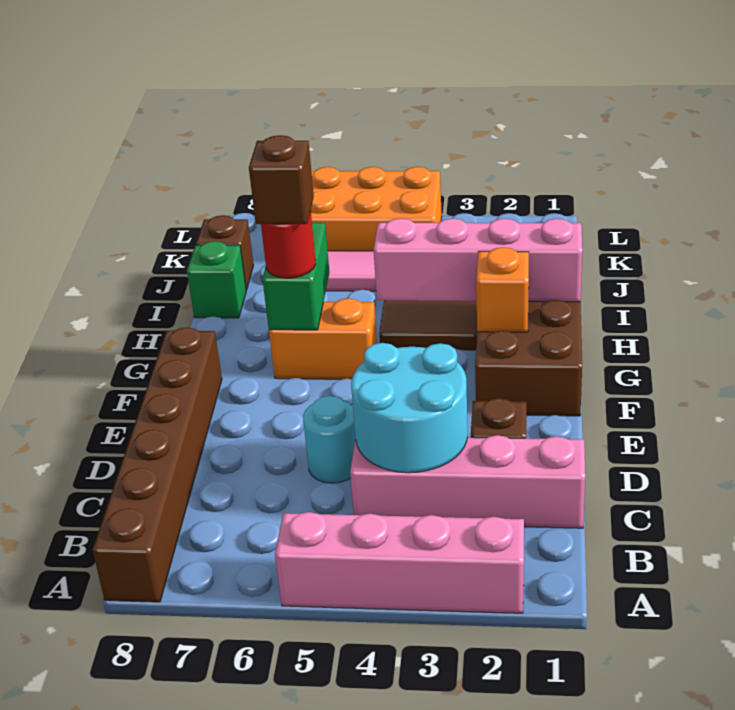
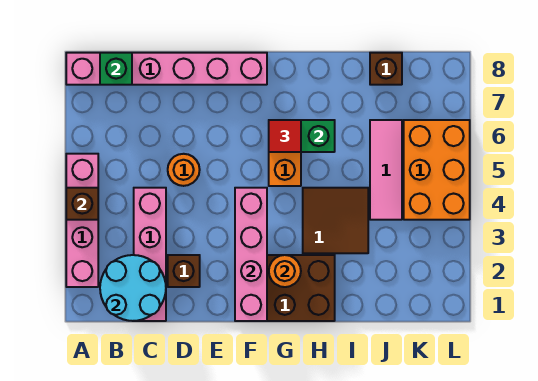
brown brick A8:F8 level 1 -> pink brick A8:F8 level 1
cyan round brick C3:D4 level 2 -> cyan round brick B1:C2 level 2
cyan round brick D5 level 1 -> orange round brick D5 level 1
orange brick G2 level 2 -> orange round brick G2 level 2
red round brick G6 level 3 -> red tile G6 level 3
brown brick G6 level 4 -> brown brick A4 level 2
pink brick H1:H4 level 2 -> pink brick F1:F4 level 2
green brick I8 level 1 -> green brick B8 level 2

